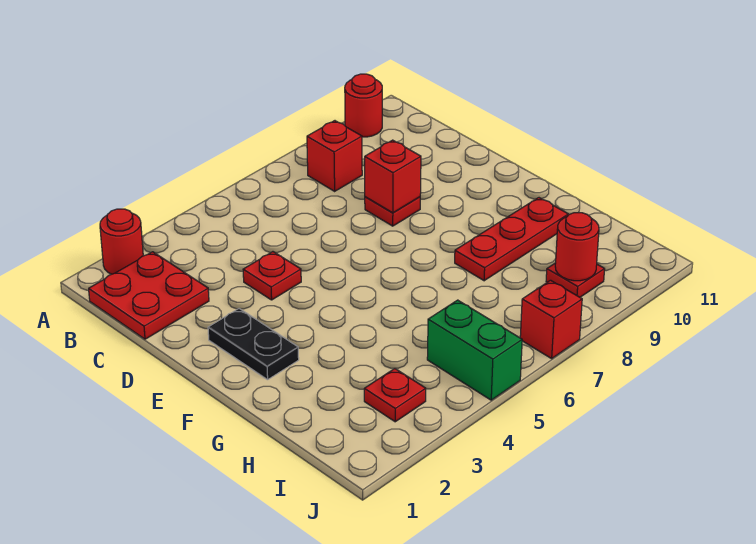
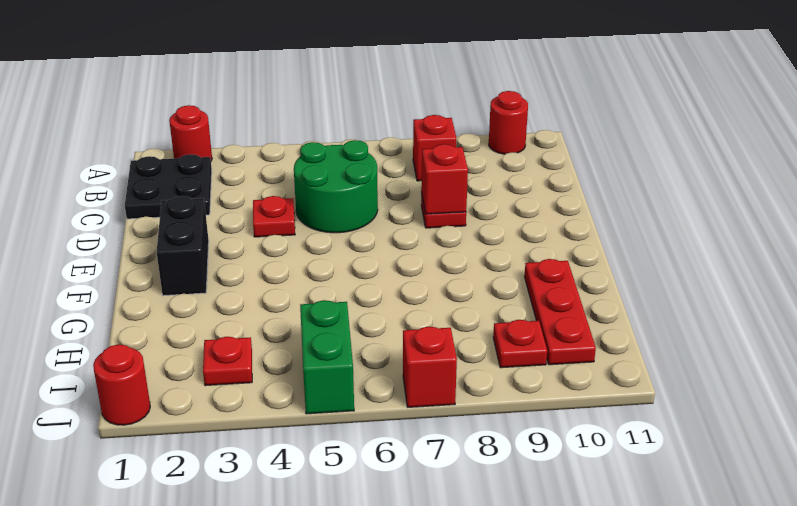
red plate B1:C2 level 1 -> black plate B1:C2 level 1
none -> green round brick C5:D6 level 1
black plate E2:F2 level 1 -> black brick E2:F2 level 1
red plate G8:G10 level 1 -> red plate G10:I10 level 1
red round brick I9 level 2 -> red round brick J1 level 1

